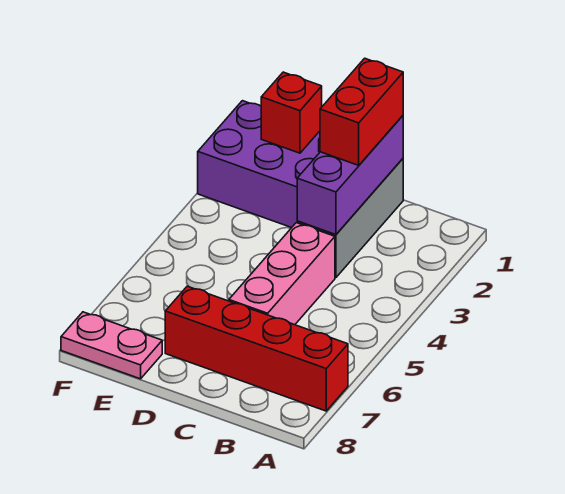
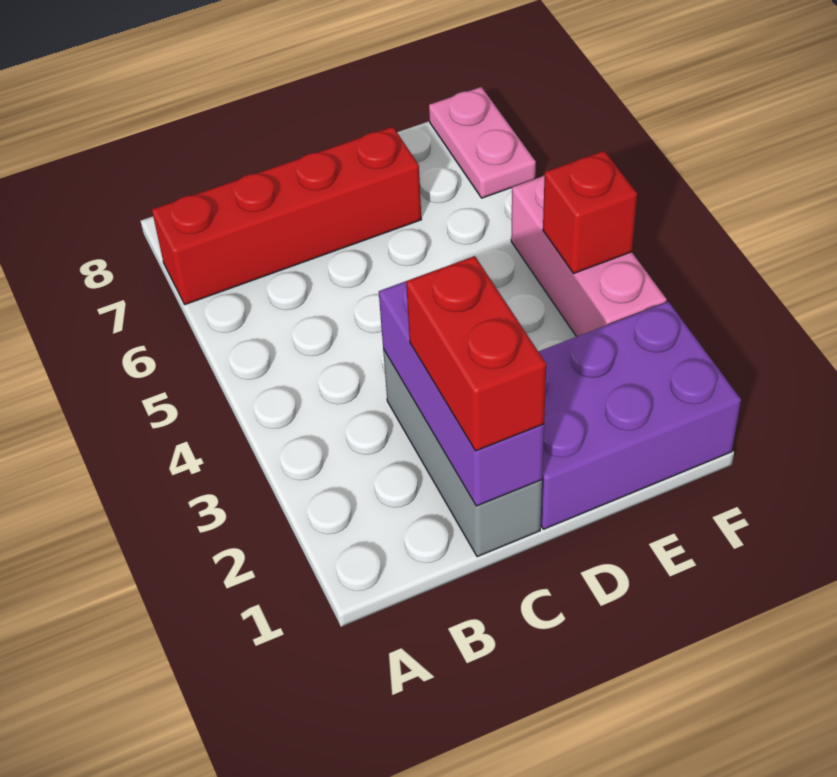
pink brick C4:C6 level 1 -> pink brick F3:F5 level 1
red brick E1 level 2 -> red brick F4 level 2
pink plate E8:F8 level 1 -> pink plate F7:F8 level 1

